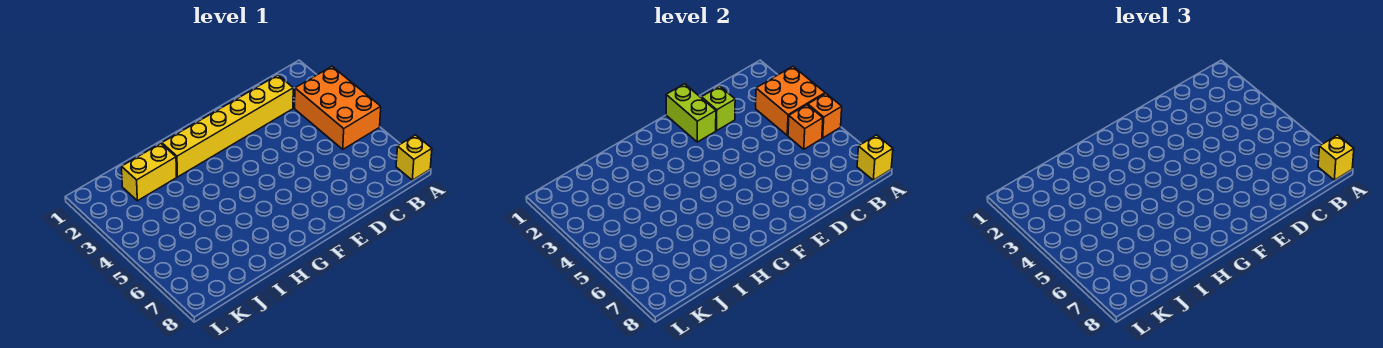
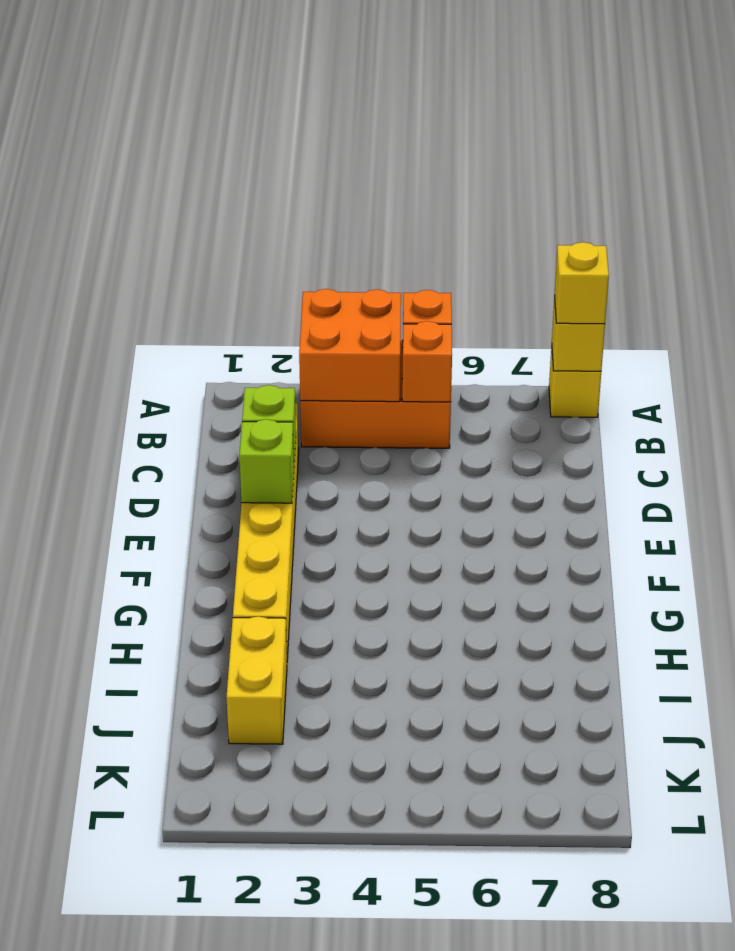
lime brick E1:E2 level 2 -> lime brick E2 level 2

